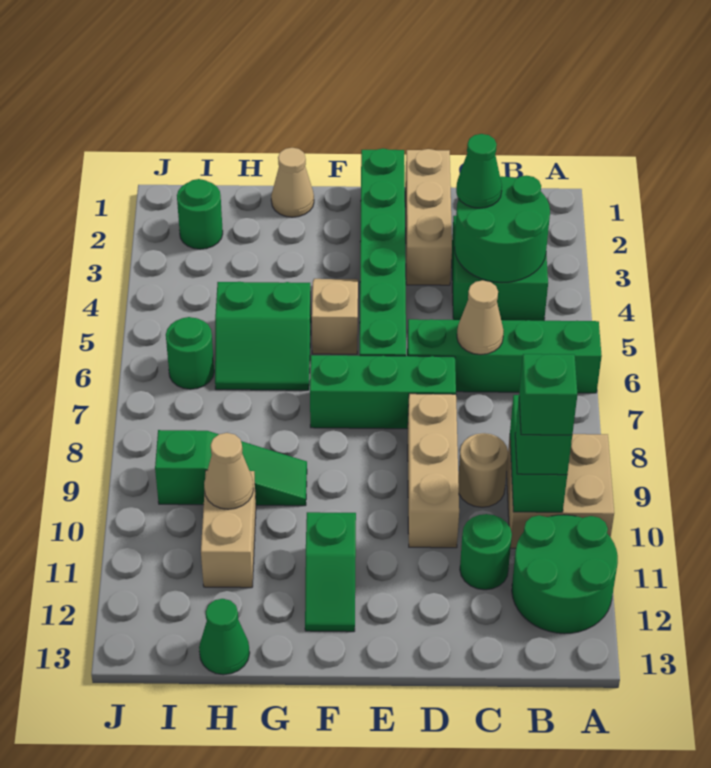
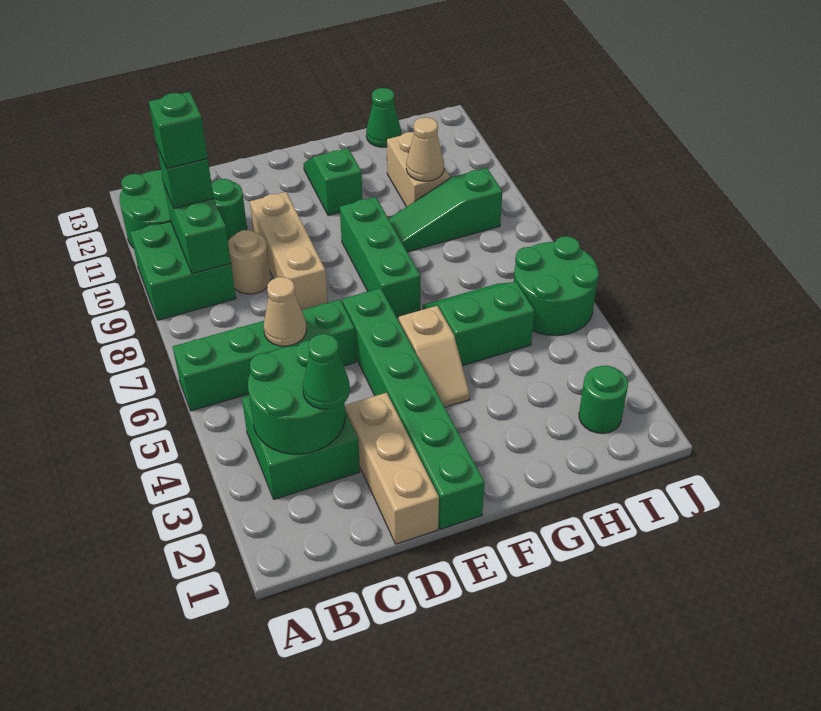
tan brick A9:B10 level 1 -> green brick A9:B10 level 1
green brick D7:F7 level 1 -> green brick F7:F9 level 1
tan cone G1 level 1 -> none
green round brick I6 level 1 -> green round brick I5:J6 level 1

